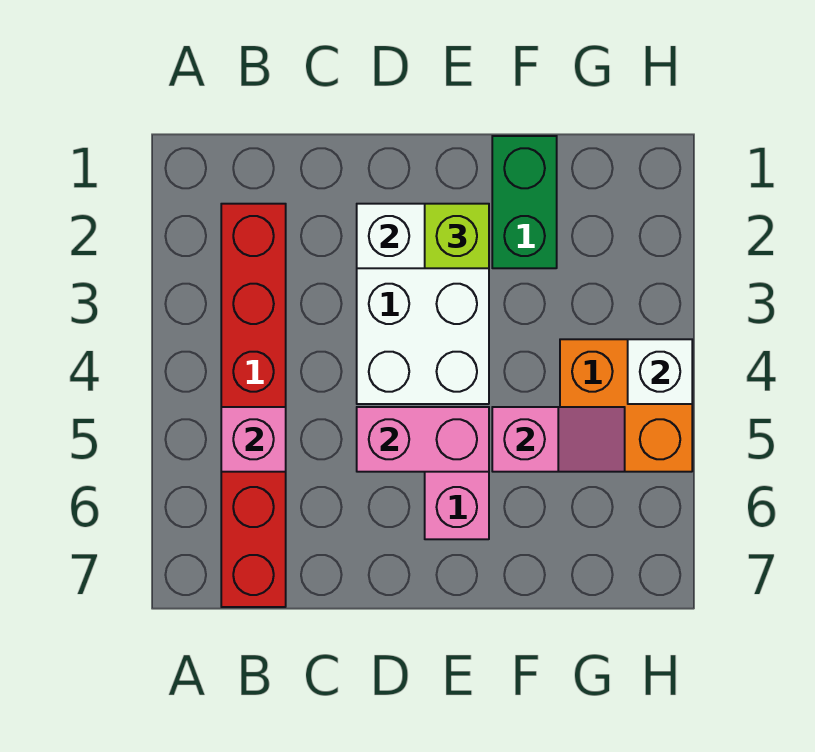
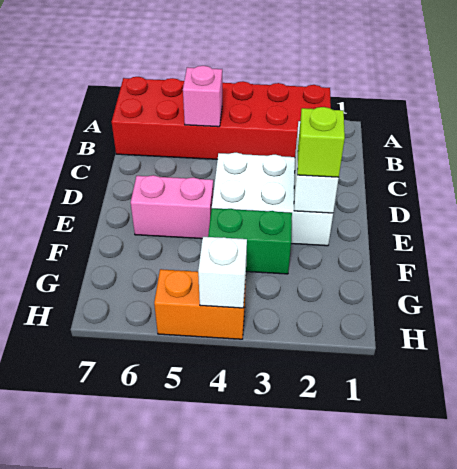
red brick B2:B7 level 1 -> red brick A2:B7 level 1
pink brick D5:E5 level 2 -> none
green brick F1:F2 level 1 -> green brick F3:F4 level 1
pink slope F5:G5 level 2 top F -> none
orange brick G4:H5 level 1 -> orange brick H4:H5 level 1

